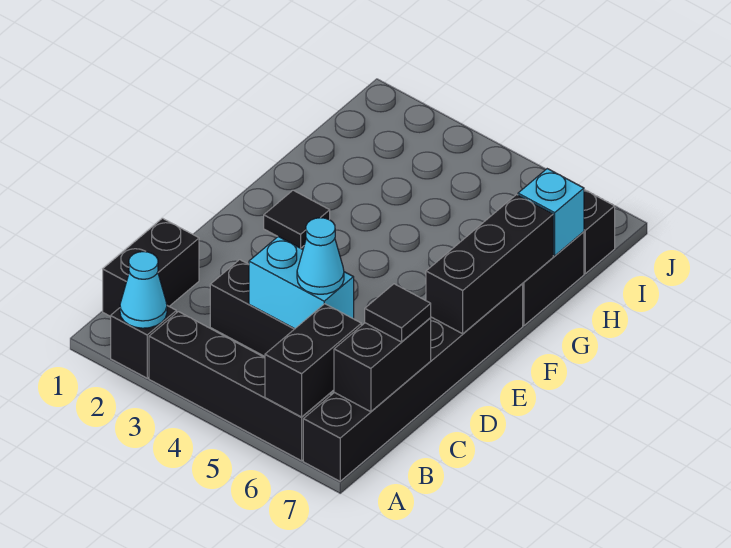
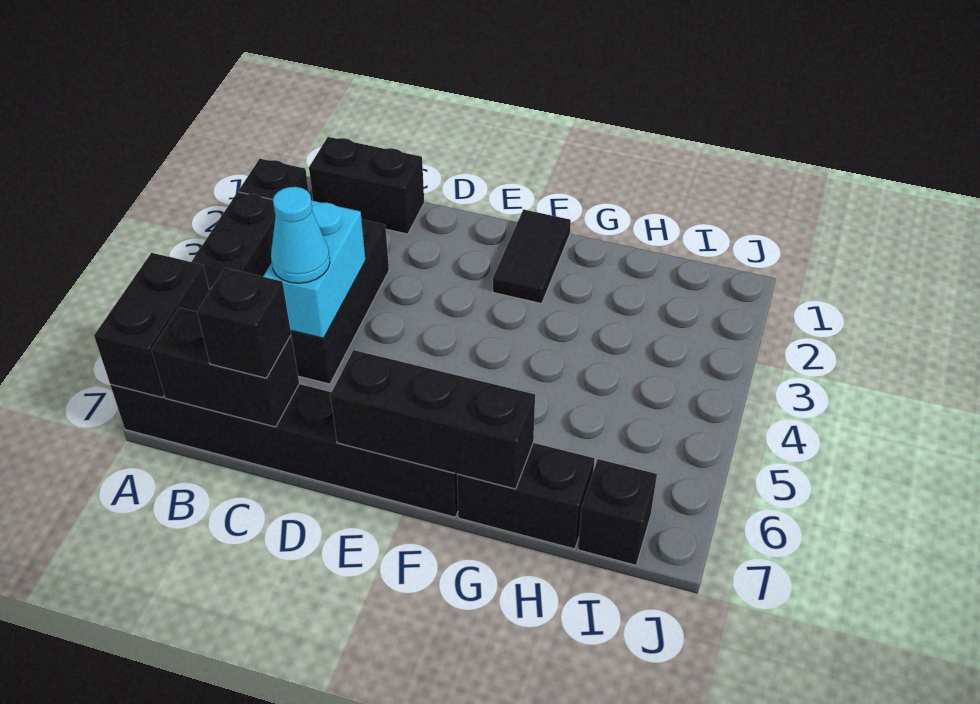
cyan cone A2 level 2 -> none
black brick A6:B6 level 2 -> black brick A6:A7 level 2
black tile C7 level 3 -> black brick C7 level 3
black tile F2 level 1 -> black tile F1:F2 level 1
cyan brick H7 level 2 -> none

